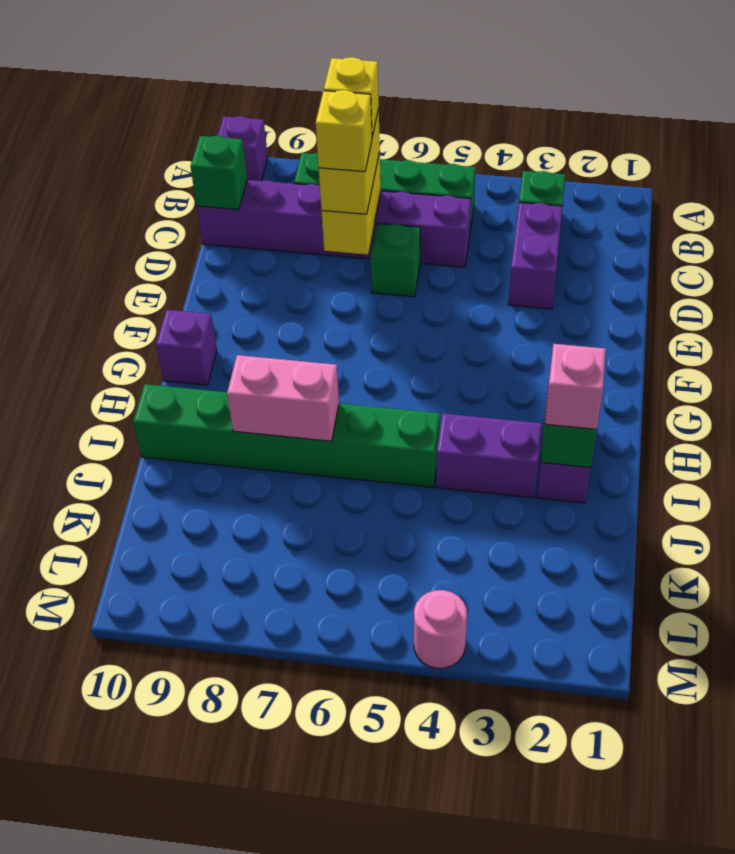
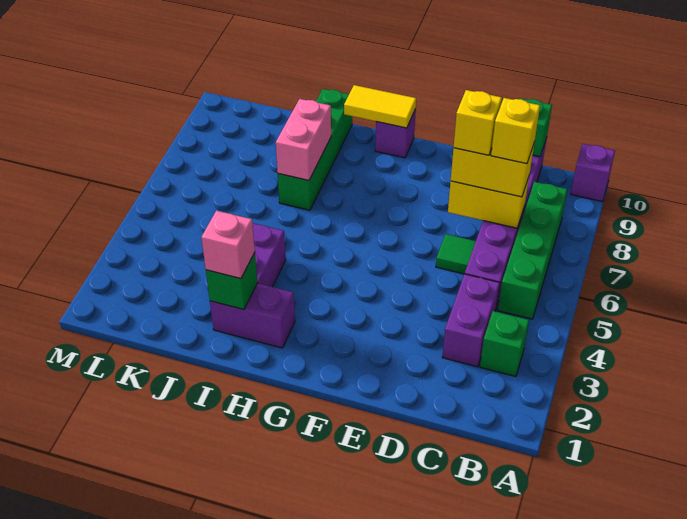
purple brick C3:D3 level 1 -> purple brick C3:C4 level 1
green brick D6 level 1 -> green tile D6 level 1
none -> yellow tile G10:H10 level 2
green brick I5:I10 level 1 -> green brick I7:I10 level 1
pink round brick M4 level 1 -> none

